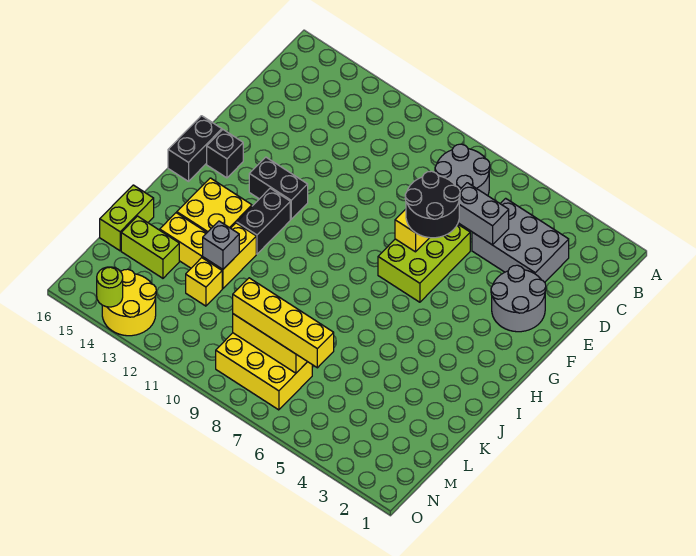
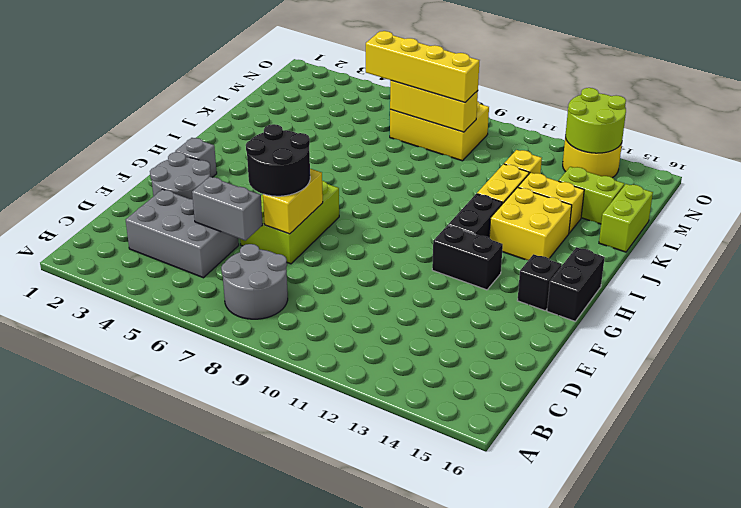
grey brick K12 level 2 -> grey brick G2 level 1
lime round brick O14 level 2 -> lime round brick N13:O14 level 2

